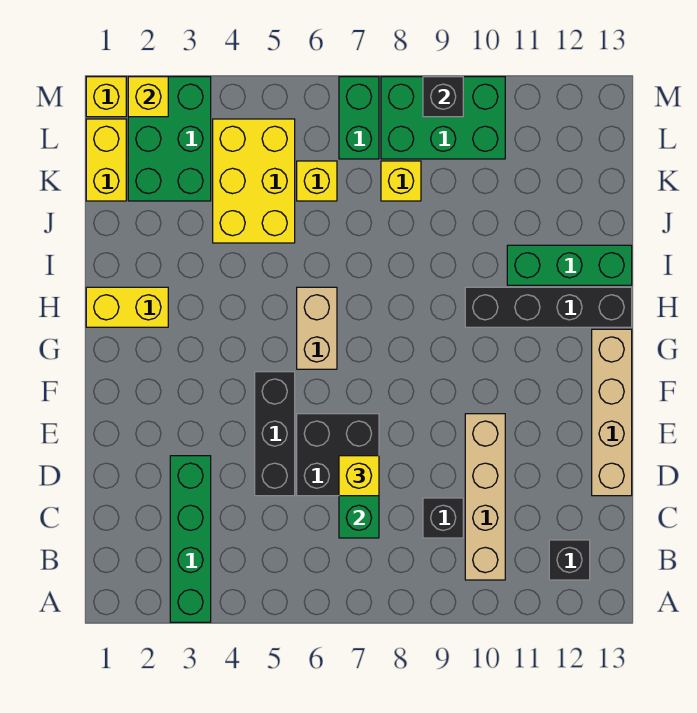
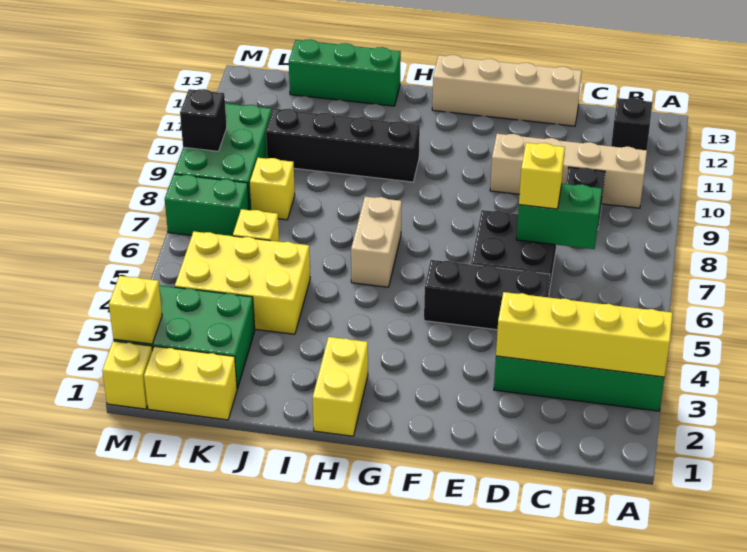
none -> yellow brick A3:D3 level 2
tan brick G6:H6 level 1 -> tan brick H6:H7 level 1
black brick H10:H13 level 1 -> black brick H10:K10 level 1
green brick I11:I13 level 1 -> green brick I13:K13 level 1

